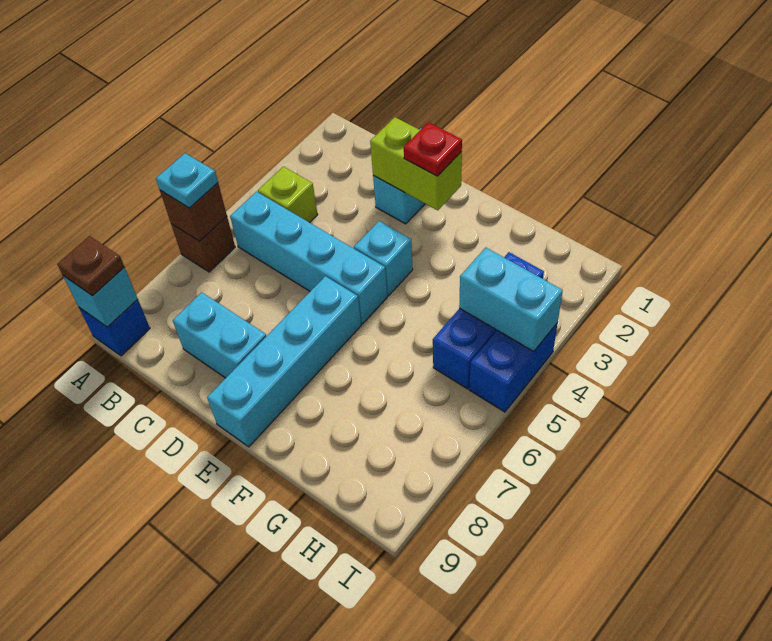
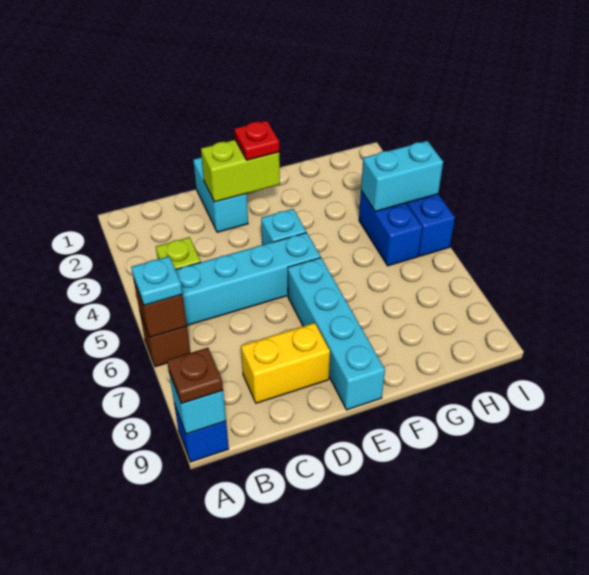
cyan brick C8:D8 level 1 -> yellow brick C8:D8 level 1
blue brick H3:H5 level 1 -> blue brick H4:H5 level 1

